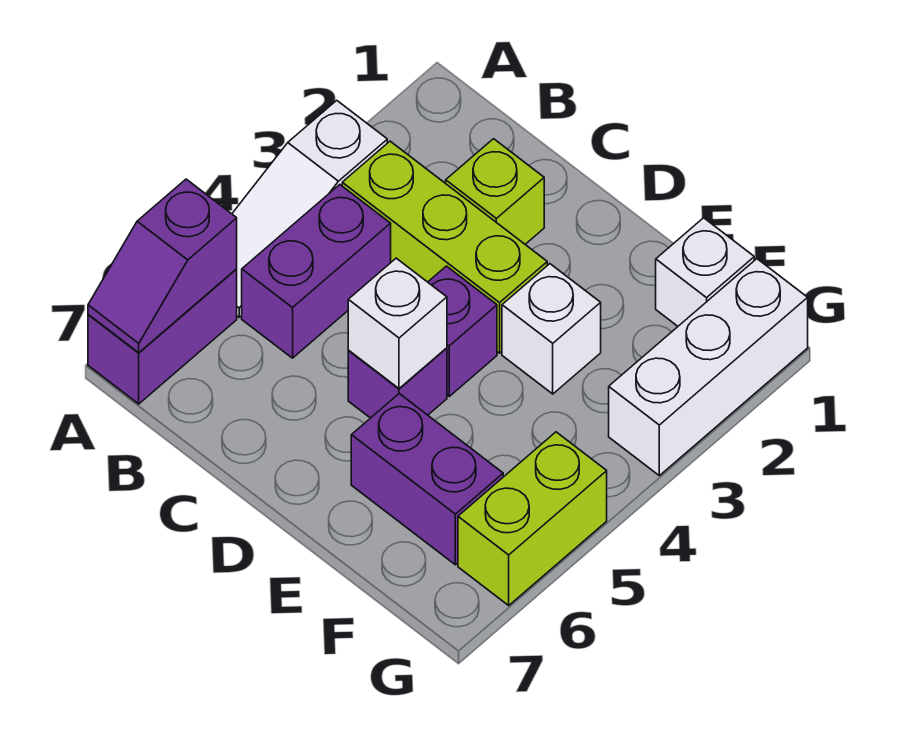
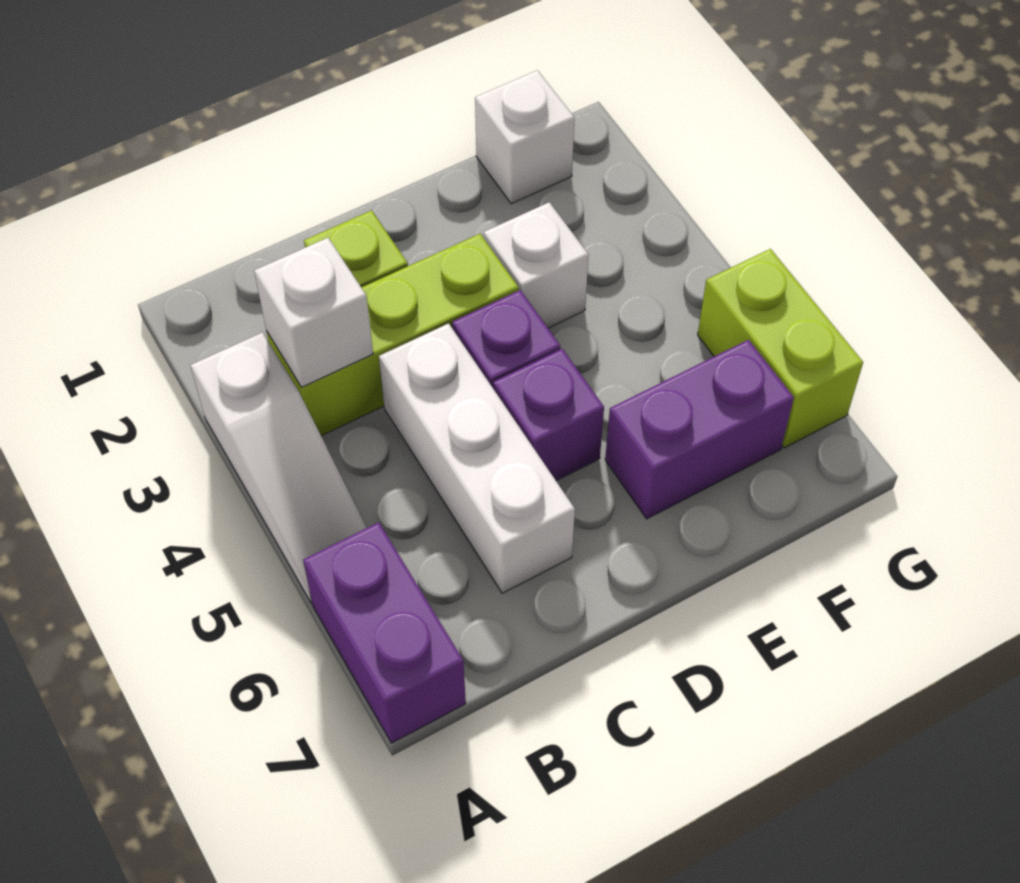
purple slope A6:A7 level 2 top 6 -> none
purple brick B4:B5 level 1 -> none
white brick D5 level 2 -> white brick B3 level 2
white brick G1:G3 level 1 -> white brick C4:C6 level 1

